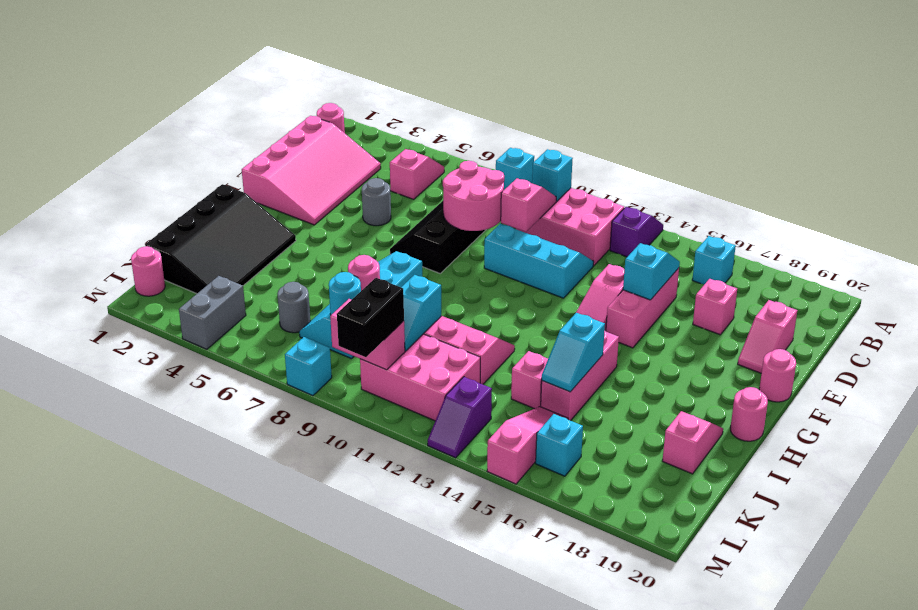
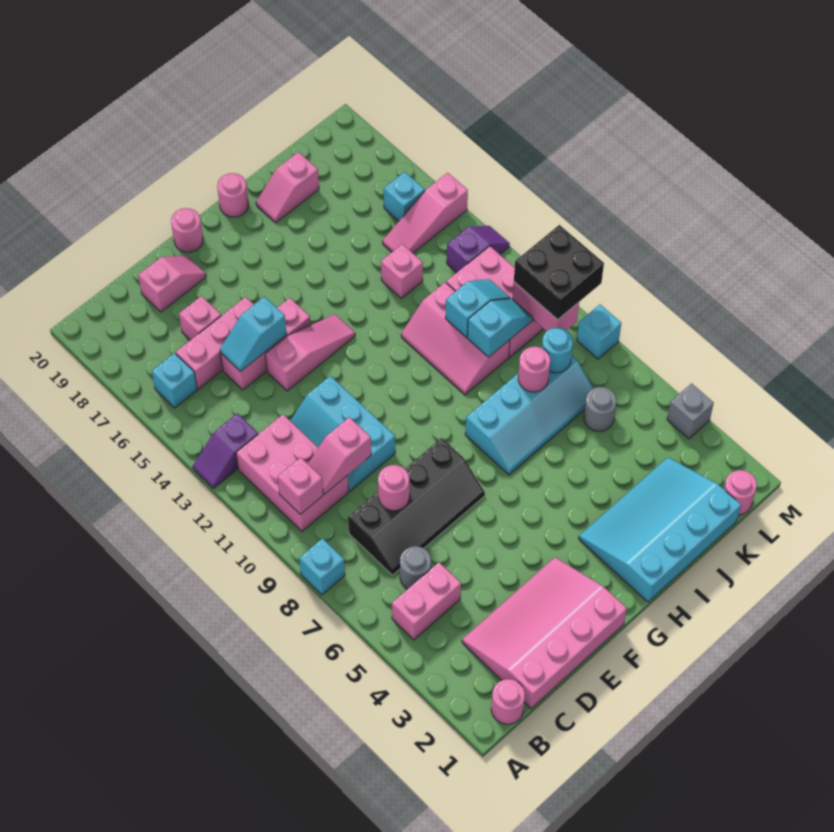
pink slope B5:C5 level 1 top C -> pink brick B5:C5 level 1
cyan brick B10 level 2 -> pink brick B10 level 2
pink round brick D8:E9 level 2 -> pink round brick D8 level 2
grey round brick E5 level 1 -> grey round brick C6 level 1
black slope H1:K3 level 1 top 1 -> cyan slope H1:K3 level 1 top 1
pink brick H15:J15 level 1 -> pink brick C16:E16 level 1
cyan slope I15:J15 level 2 top I -> cyan slope J11:K11 level 2 top J
grey brick L4:M4 level 1 -> grey brick M4 level 1
black brick L10:M10 level 3 -> black brick L9:M10 level 3

